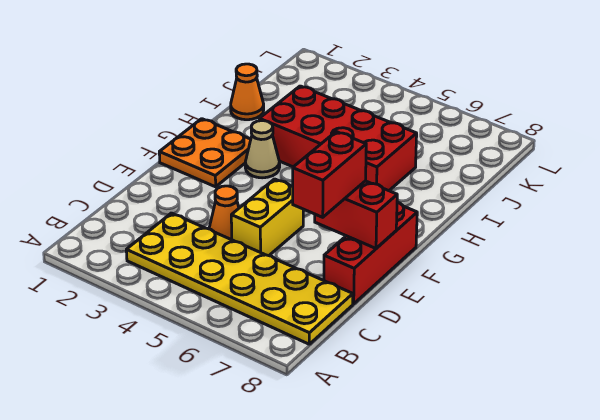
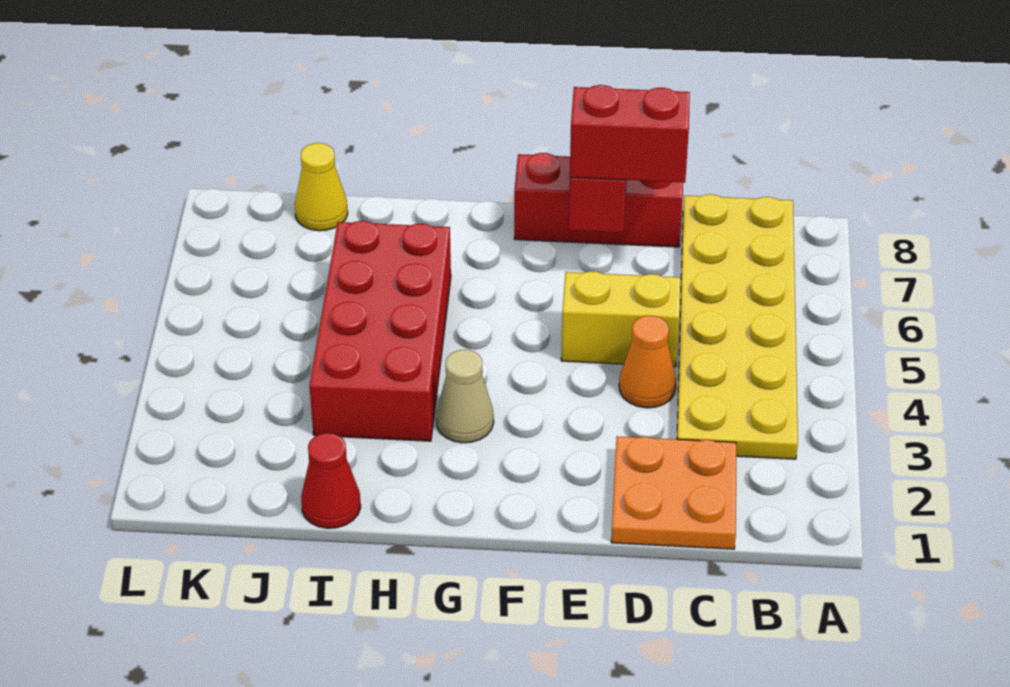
orange plate F1:G2 level 1 -> orange plate C1:D2 level 1
orange cone I1 level 1 -> red cone I1 level 1
none -> yellow cone J8 level 1

